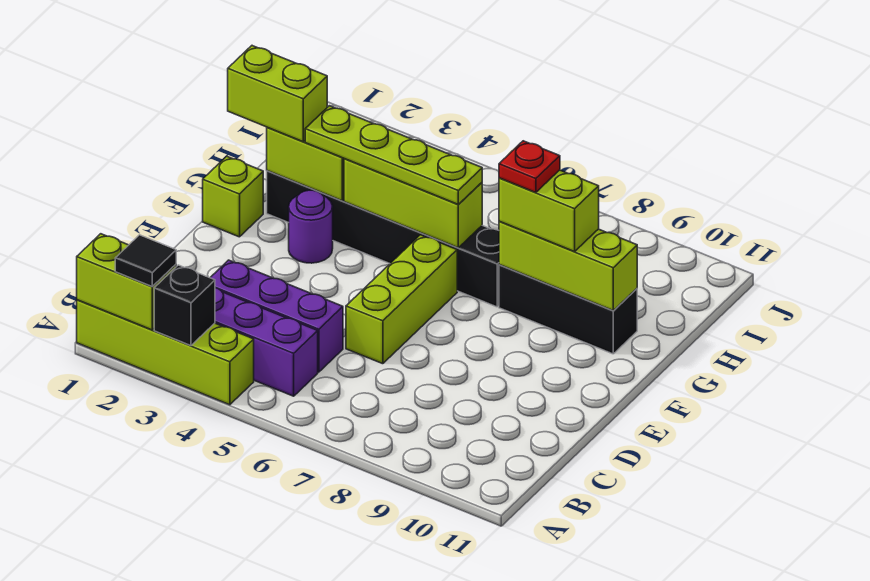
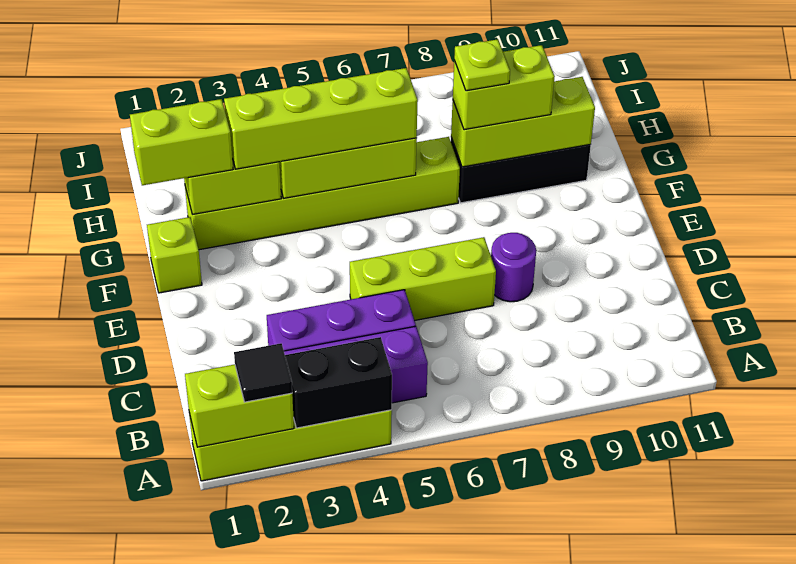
black brick A3 level 2 -> black brick A3:A4 level 2
lime brick D6:F6 level 1 -> lime brick D5:D7 level 1
purple round brick F3 level 1 -> purple round brick D8 level 1
black brick G2:G7 level 1 -> lime brick G2:G7 level 1
lime plate G3:G6 level 3 -> lime brick G3:G6 level 3
red plate G8 level 4 -> lime plate G8 level 4

